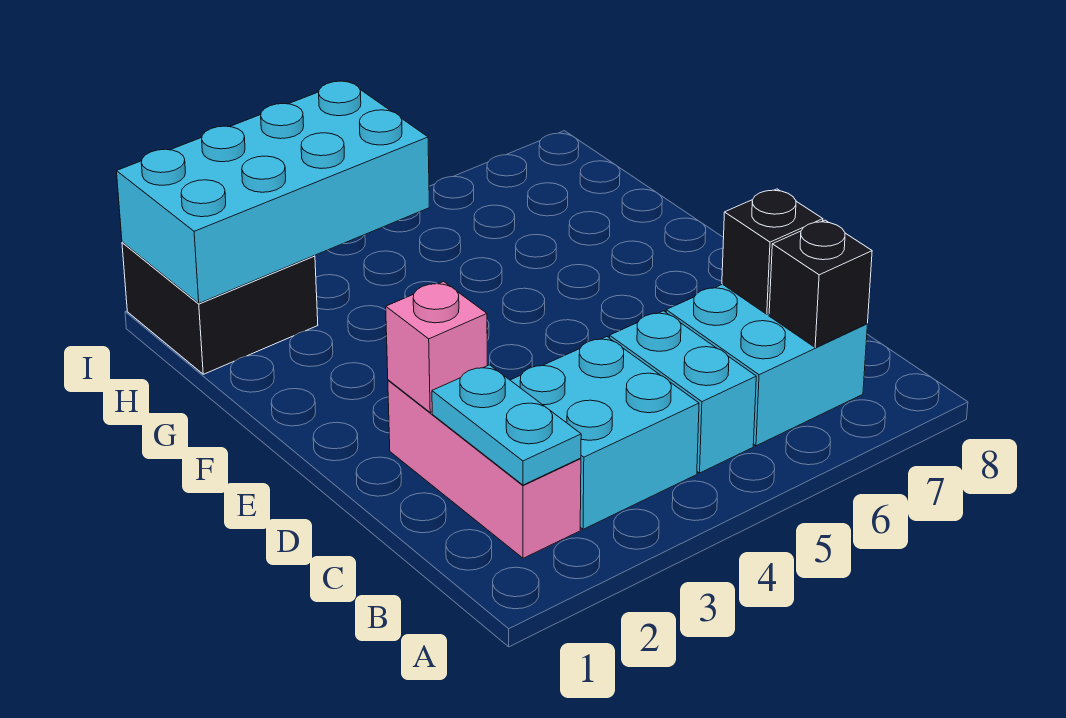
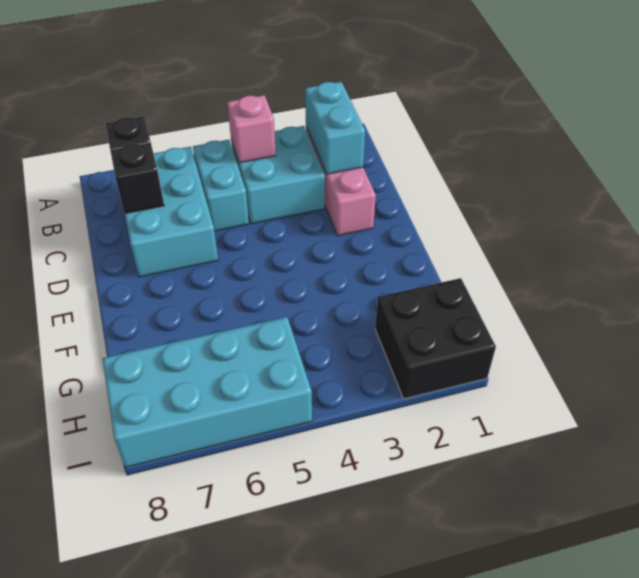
cyan plate B2:C2 level 2 -> cyan brick B2:C2 level 2
cyan brick B6:C7 level 1 -> cyan brick B6:D7 level 1
pink brick D2 level 2 -> pink brick B4 level 2
cyan brick H1:I4 level 2 -> cyan brick H5:I8 level 1

